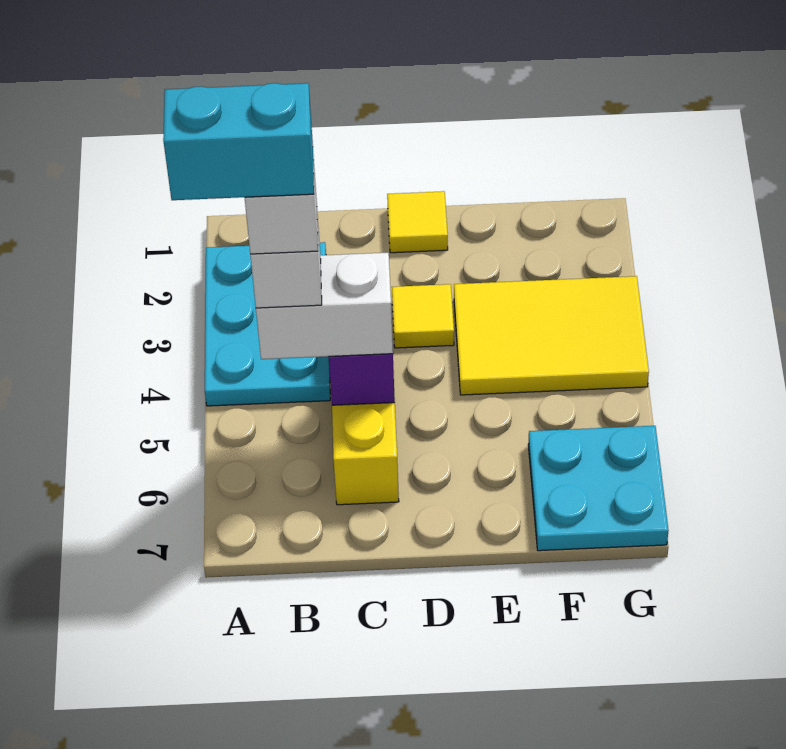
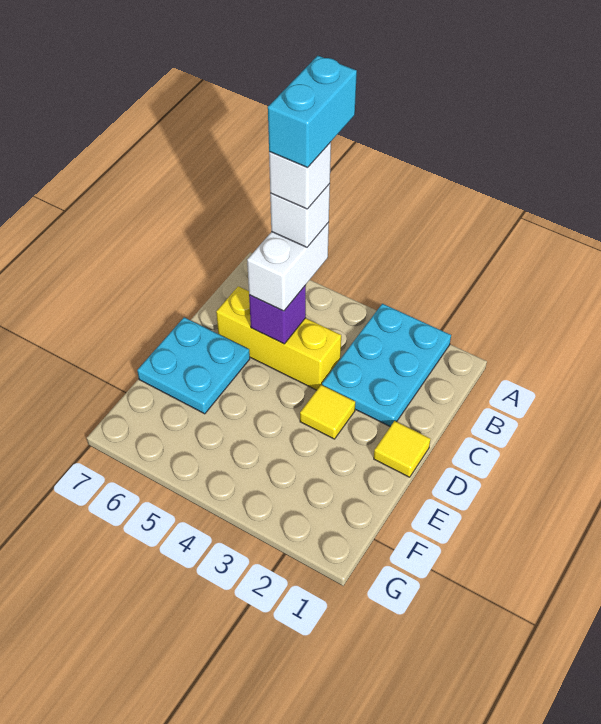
cyan plate A2:B4 level 1 -> cyan plate A2:C3 level 1
yellow tile E3:G4 level 1 -> none
cyan plate F6:G7 level 1 -> cyan plate D6:E7 level 1

